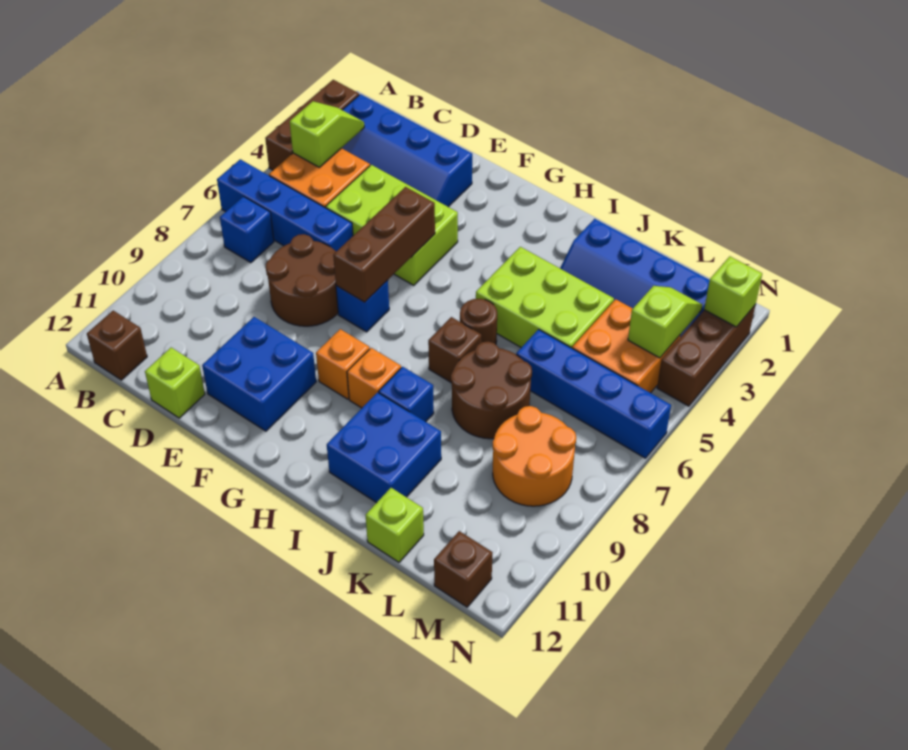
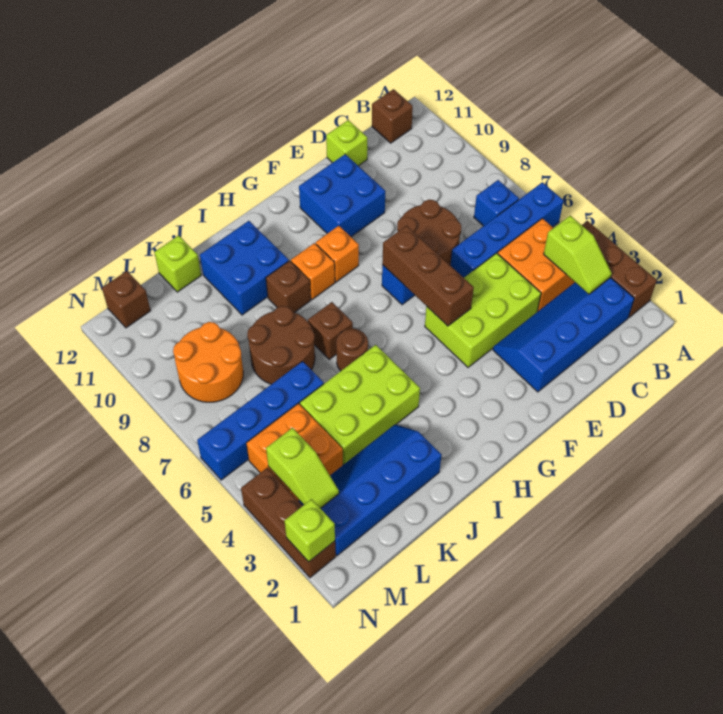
blue brick I9 level 1 -> brown brick I9 level 1

